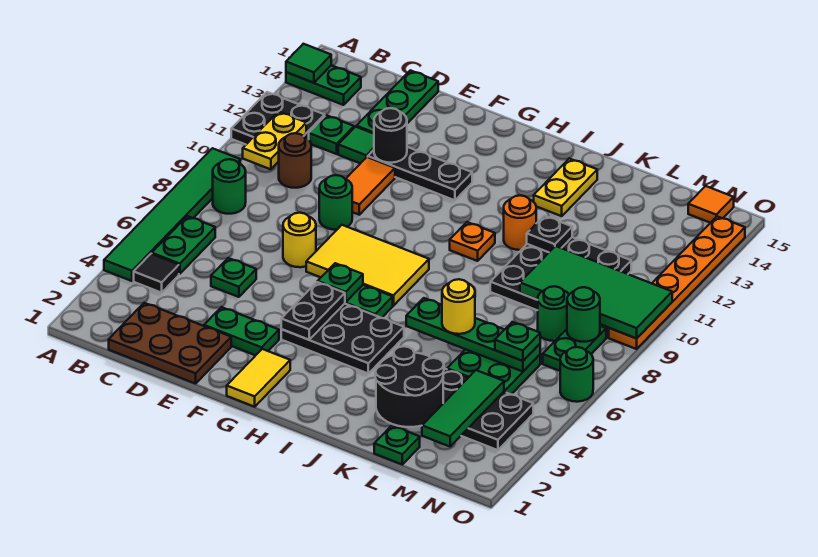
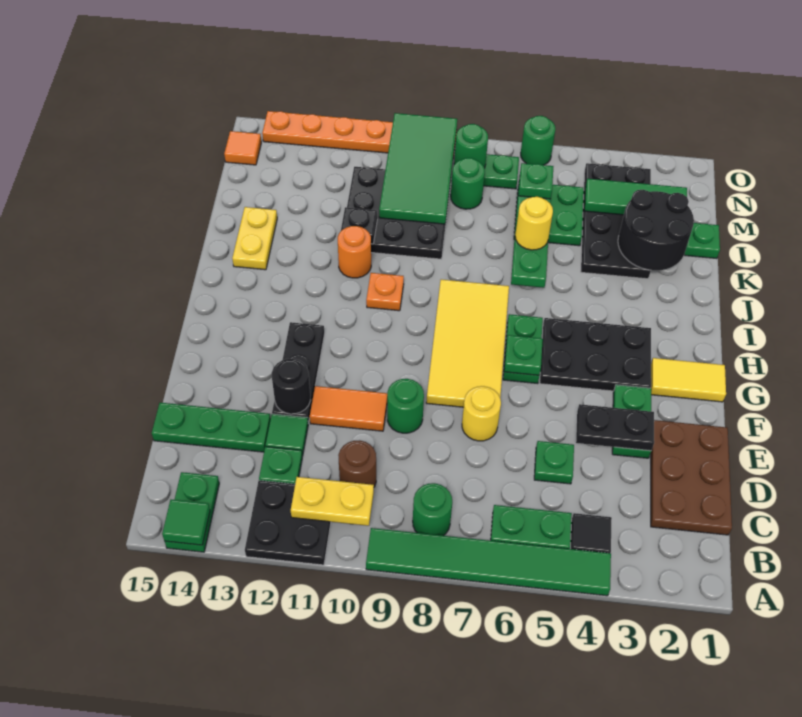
yellow tile F7:H8 level 1 -> yellow tile F7:I8 level 1
black plate G4:I5 level 1 -> black plate G3:H5 level 1
black plate G4:G5 level 2 -> black plate E3:E4 level 2
yellow plate J13:J14 level 1 -> yellow plate J14:K14 level 1

